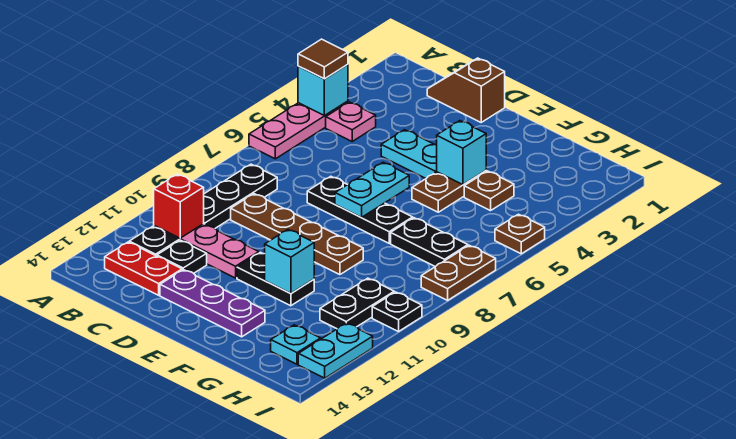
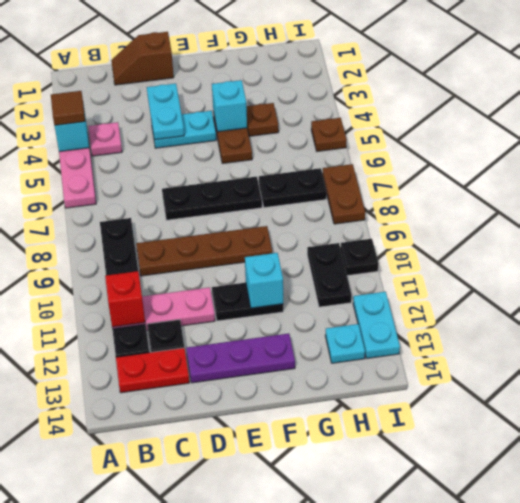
cyan plate E6:E7 level 2 -> cyan plate D3:D4 level 2

